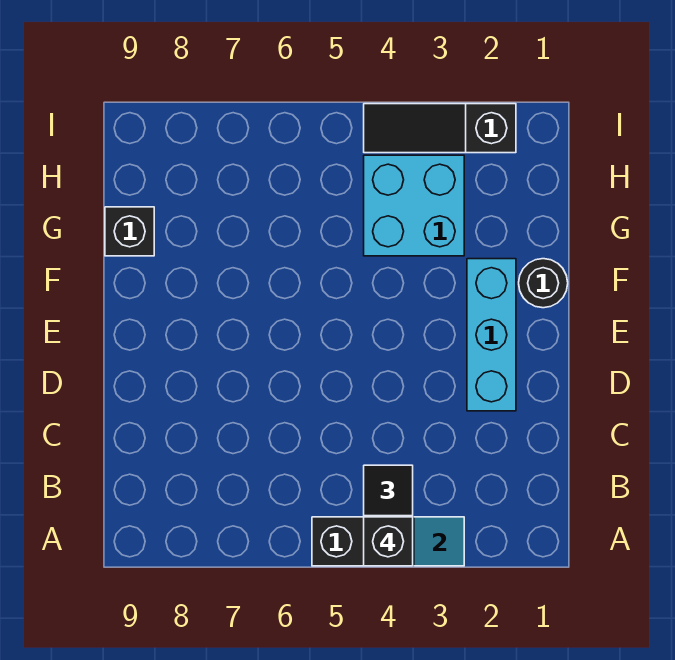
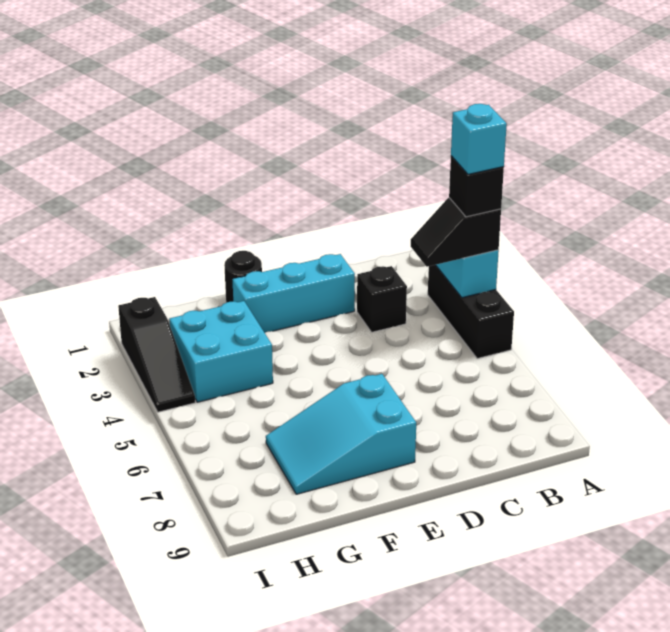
none -> cyan brick A4 level 5
none -> cyan slope E7:G8 level 1 top E
black brick G9 level 1 -> black brick C3 level 1

